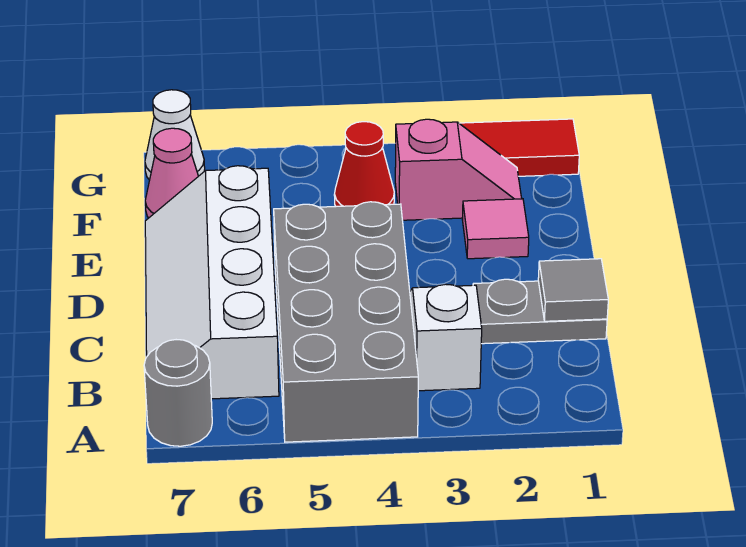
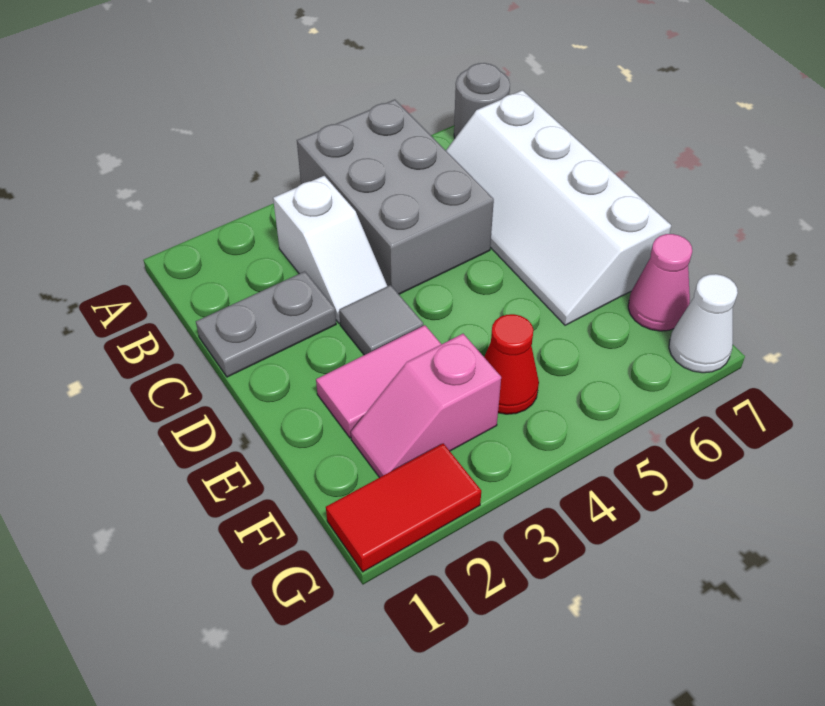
grey brick A4:D5 level 1 -> grey brick A4:C5 level 1
white slope B6:E7 level 1 top 6 -> white slope B6:E7 level 1 top 7
grey tile C1 level 2 -> grey tile D3 level 1
pink tile E2 level 1 -> pink tile E2:E3 level 1

